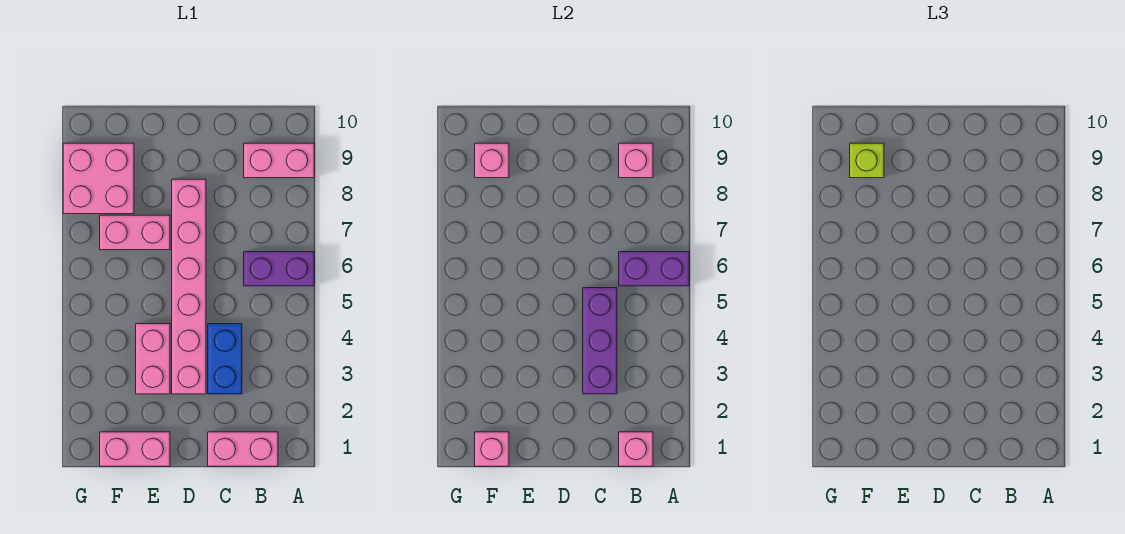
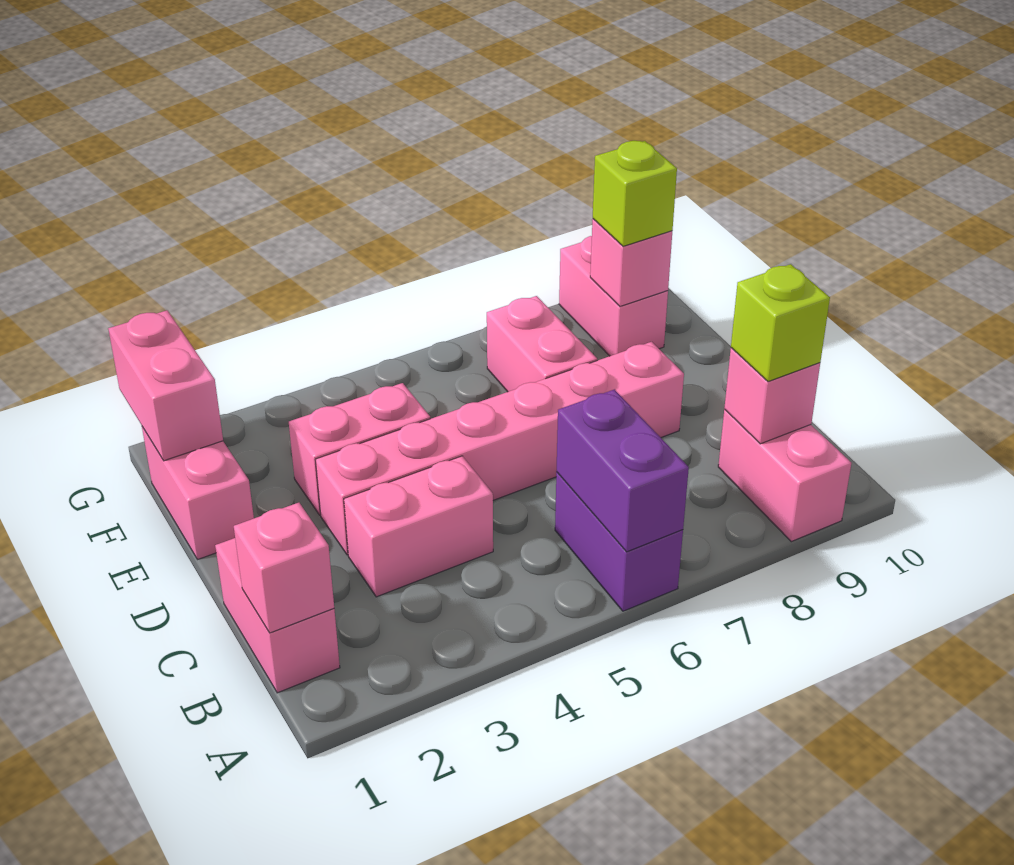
none -> lime brick B9 level 3
blue brick C3:C4 level 1 -> pink brick C3:C4 level 1
purple brick C3:C5 level 2 -> none
pink brick F1 level 2 -> pink brick F1:G1 level 2
pink brick F8:G9 level 1 -> pink brick F9:G9 level 1

